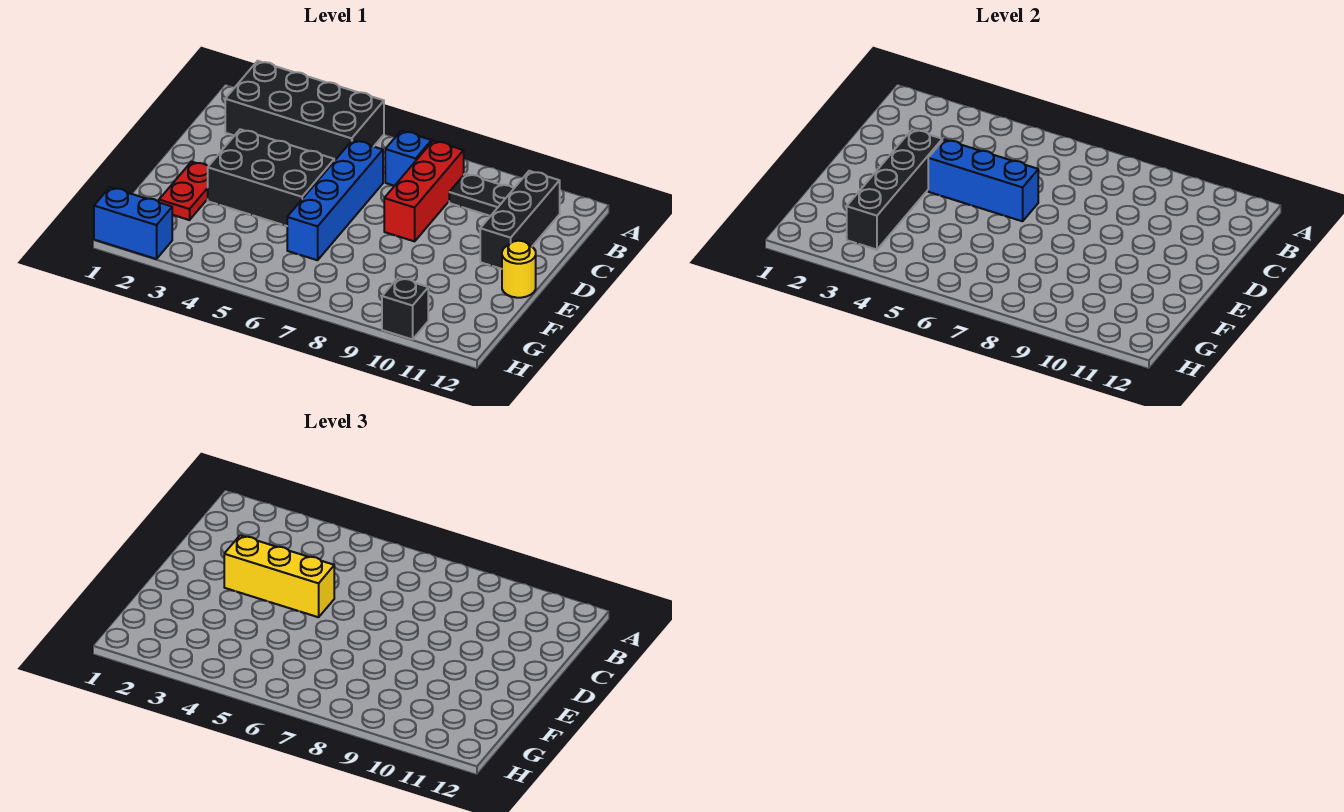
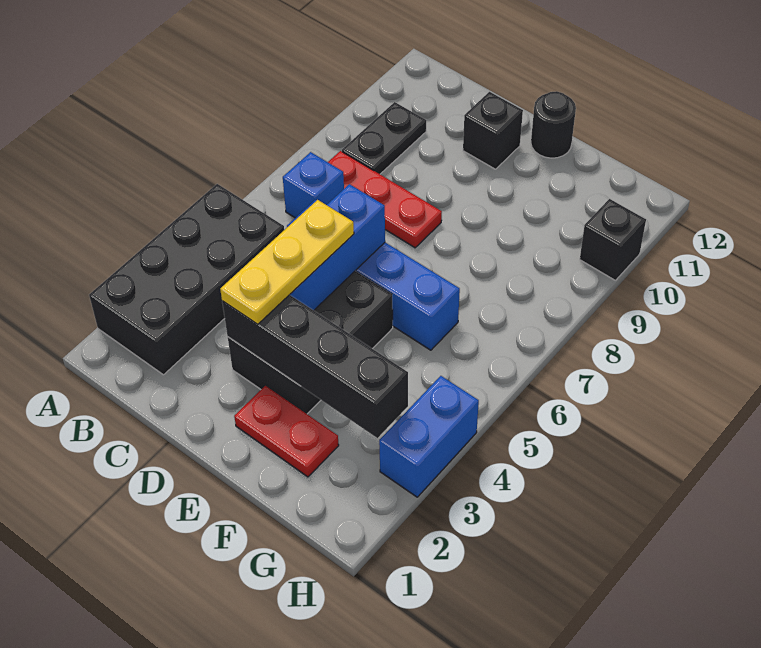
red brick B8:D8 level 1 -> red plate B8:D8 level 1
black brick B11:D11 level 1 -> black brick D11 level 1
yellow brick D3:D5 level 3 -> yellow plate D3:D5 level 3
yellow round brick E12 level 1 -> black round brick E12 level 1
blue brick H1:H2 level 1 -> blue brick H3:H4 level 1

